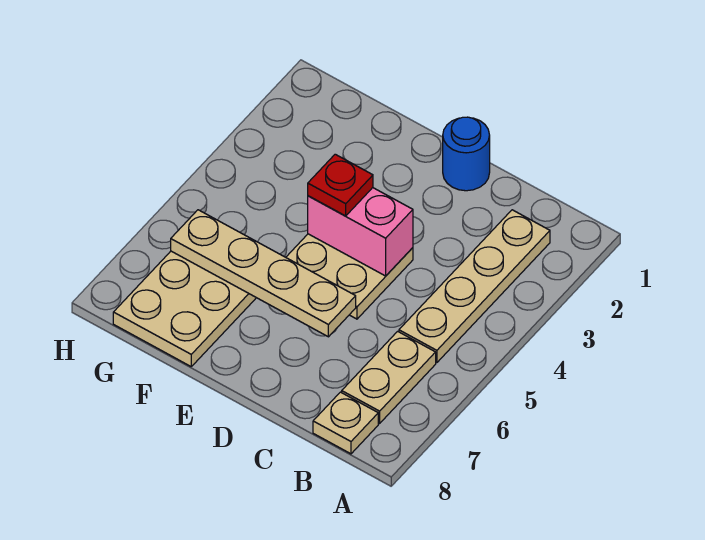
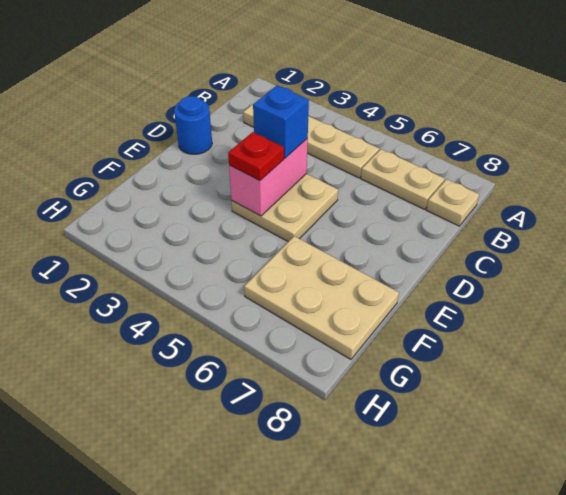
none -> blue brick D4 level 3
tan plate D6:G6 level 2 -> none

